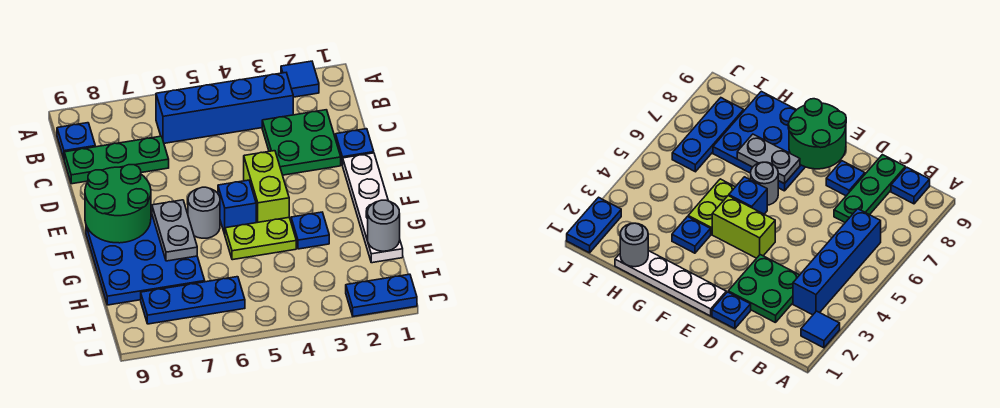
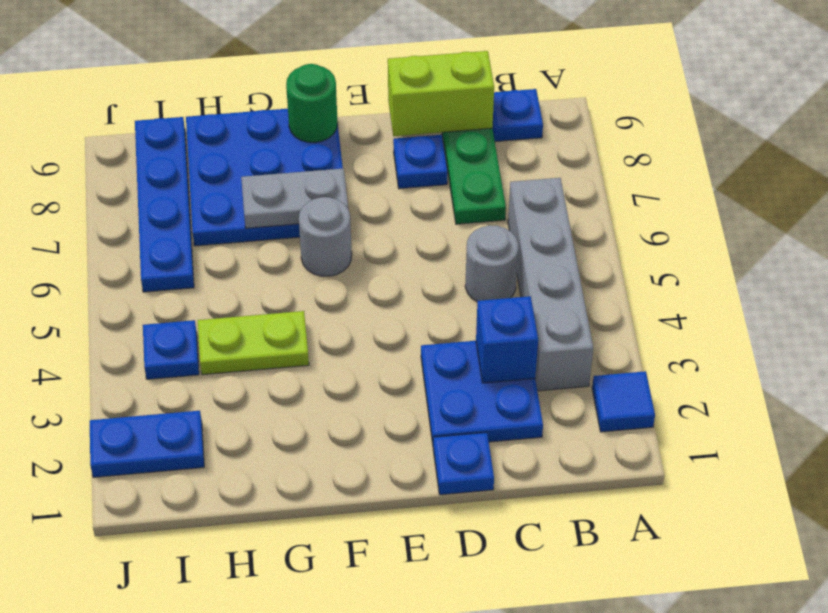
blue brick B3:B6 level 1 -> grey brick B3:B6 level 1
green plate C2:D3 level 1 -> blue plate C2:D3 level 1
white plate E1:H1 level 1 -> none
lime brick E4:F4 level 1 -> lime brick C9:D9 level 2
green round brick E8:F9 level 2 -> green round brick F9 level 2
blue brick F5 level 1 -> blue brick C3 level 2
blue plate G3 level 1 -> blue plate I4 level 1
lime plate G4:G5 level 1 -> lime plate G4:H4 level 1
grey round brick H1 level 2 -> grey round brick C5 level 1
blue plate I6:I8 level 1 -> blue plate I6:I9 level 1
blue plate J1:J2 level 1 -> blue plate I2:J2 level 1

